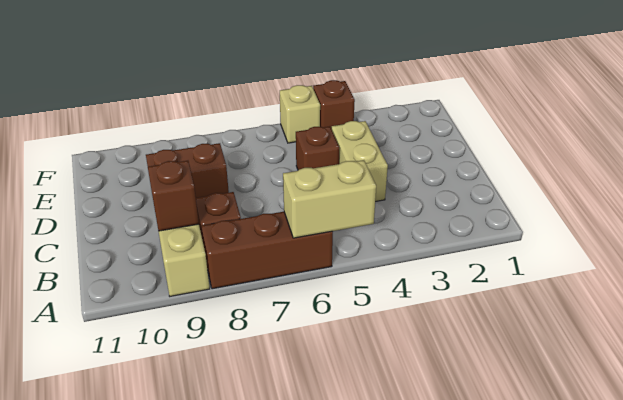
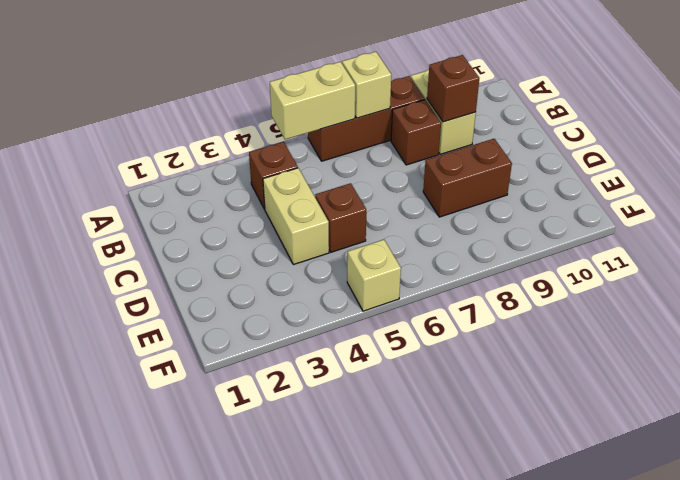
none -> tan brick A7 level 2
brown brick F4 level 1 -> brown brick B4 level 1

